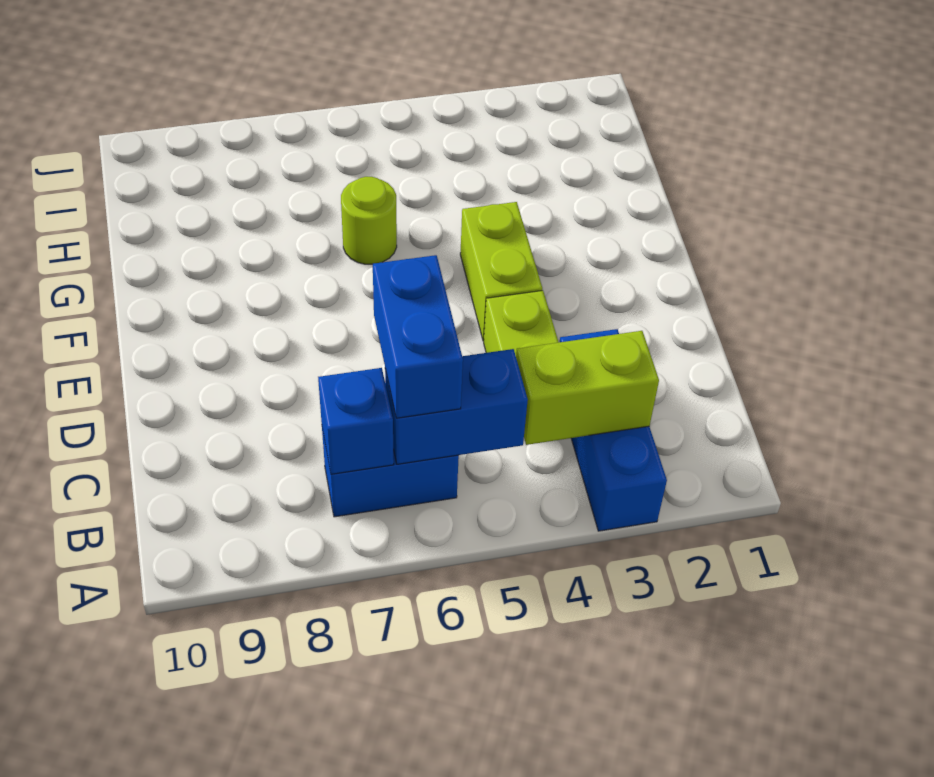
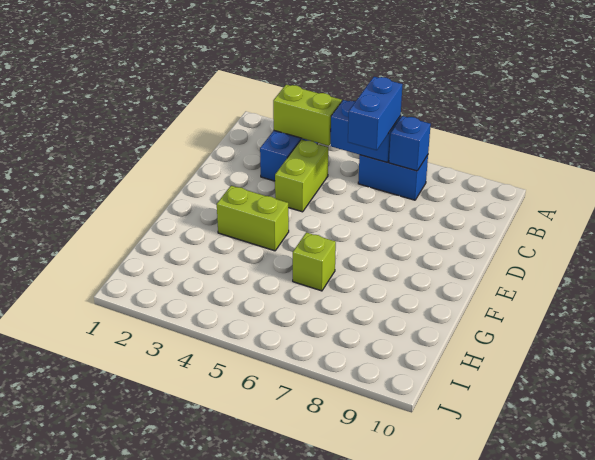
lime brick E4:F4 level 1 -> lime brick F3:F4 level 1
lime round brick G6 level 1 -> lime brick G6 level 1

